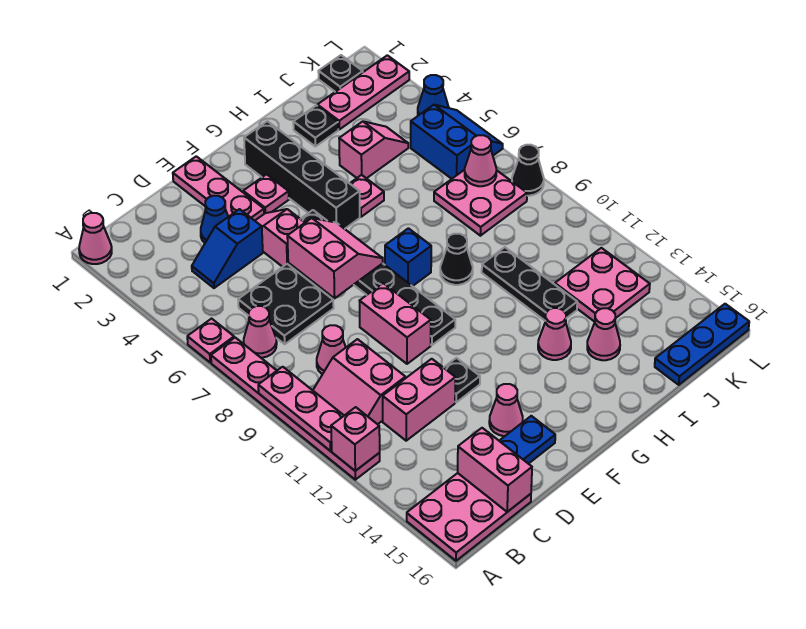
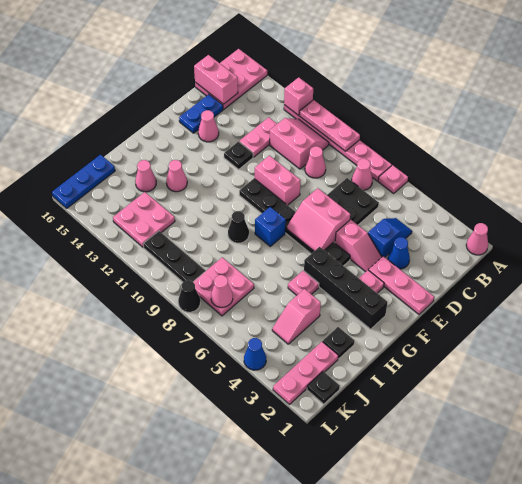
pink brick C12:D12 level 1 -> pink plate C12:D12 level 1
black plate I10:I12 level 1 -> black plate K9:K11 level 1
blue slope K5:L6 level 1 top K -> none

